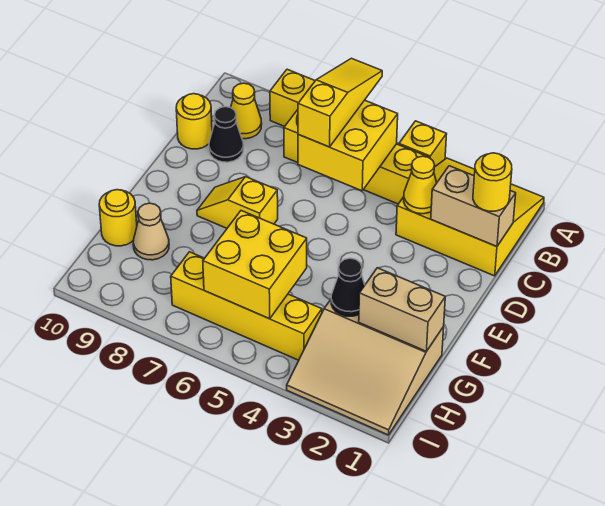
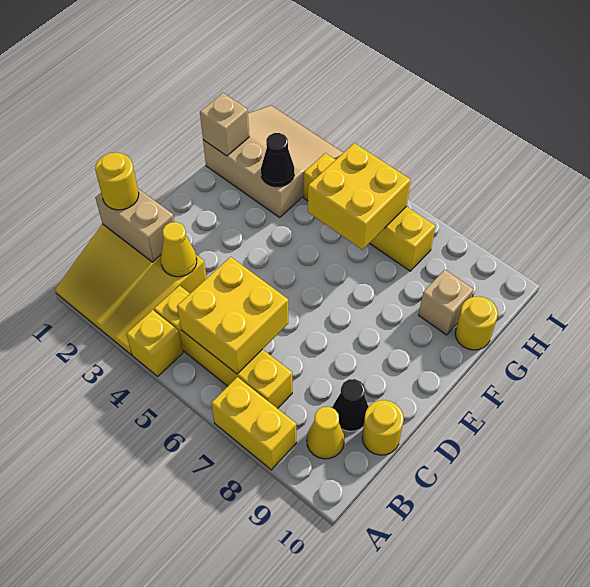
yellow slope A6:C6 level 3 top C -> none
yellow slope E7:E8 level 1 top 7 -> none
tan brick G1:G2 level 2 -> tan brick G1 level 2
tan cone G9 level 1 -> tan brick G9 level 1

